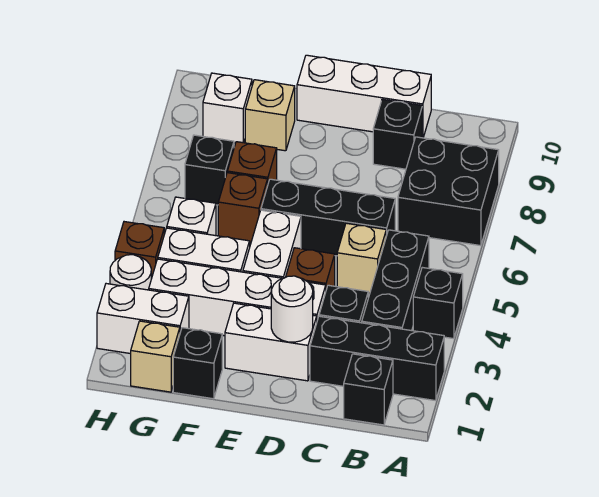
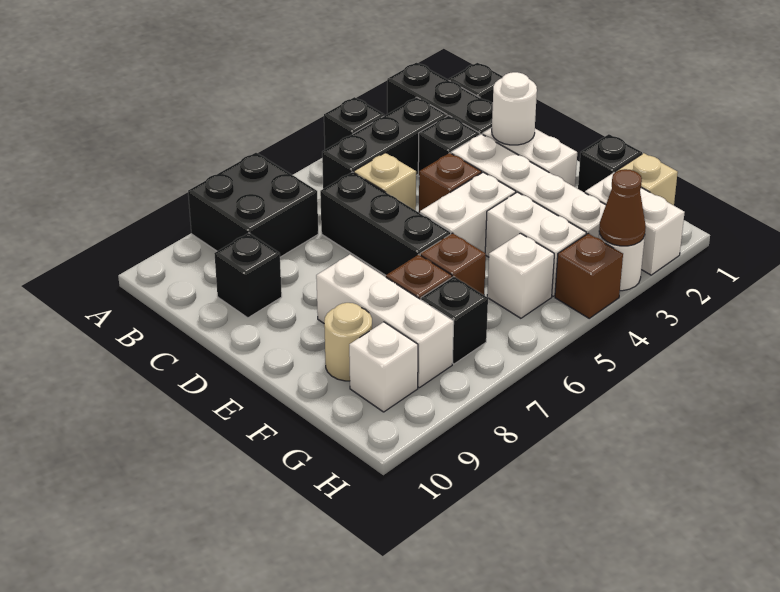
white brick C10:E10 level 1 -> white brick E8:G8 level 1
tan brick F9 level 1 -> tan round brick F9 level 1
none -> brown cone H3 level 2

